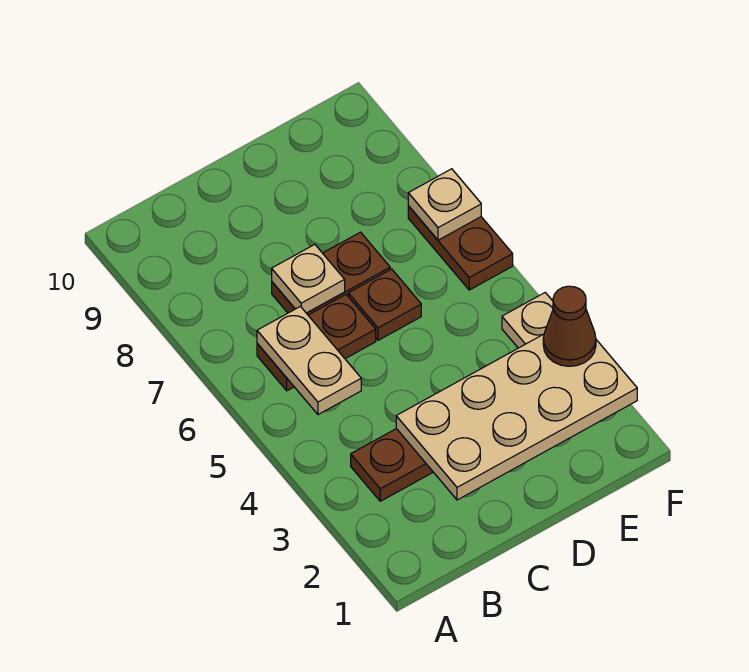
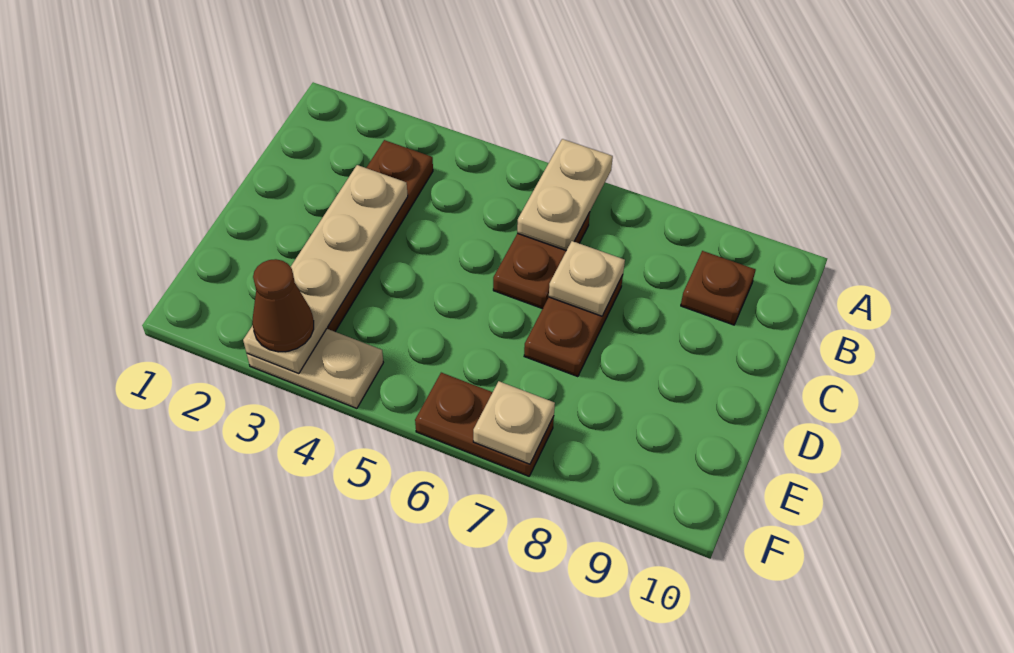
tan plate B5:B6 level 2 -> tan plate A6:B6 level 2
tan plate C2:F3 level 2 -> tan plate C3:F3 level 2
brown plate D6 level 1 -> brown plate B9 level 1

